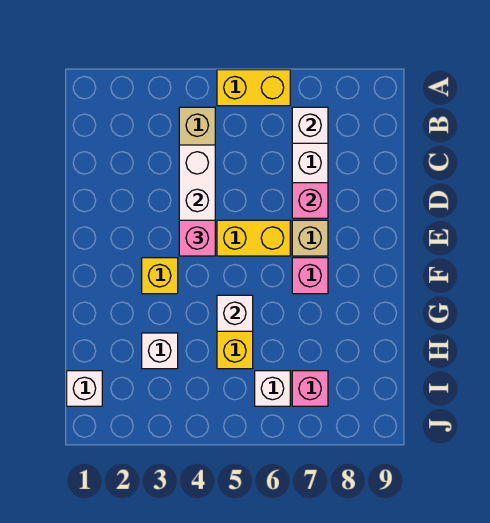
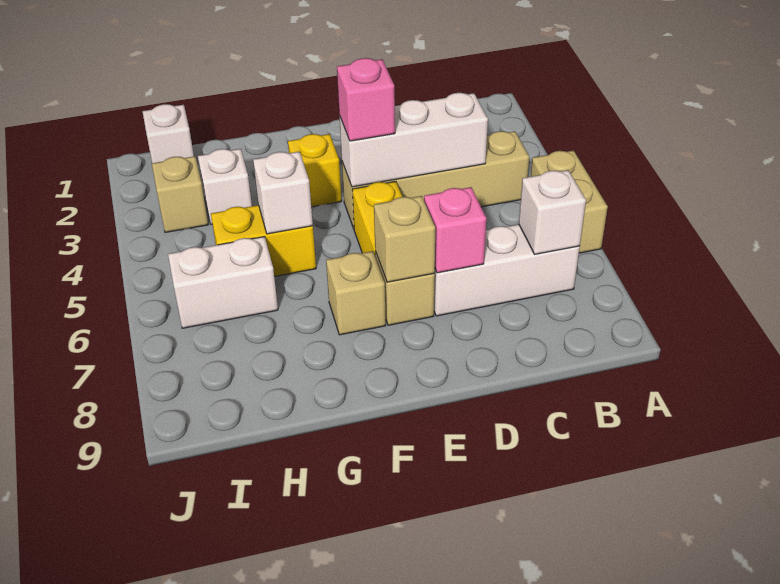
yellow brick A5:A6 level 1 -> tan brick A5:A6 level 1
none -> tan brick E7 level 2
pink brick F7 level 1 -> tan brick F7 level 1
none -> tan brick I3 level 1
white brick I6 level 1 -> white brick H6:I6 level 1
pink brick I7 level 1 -> none

